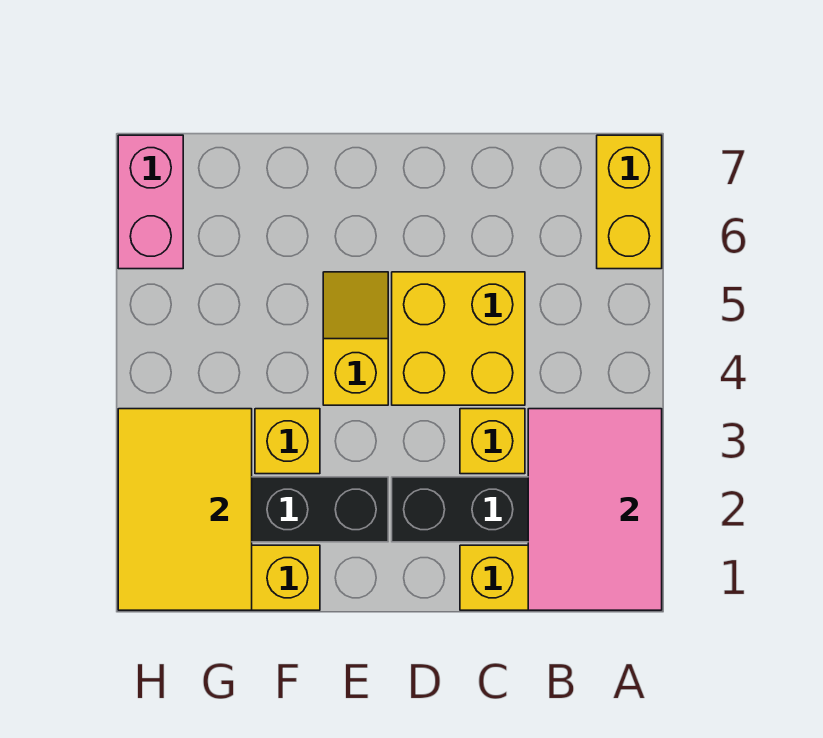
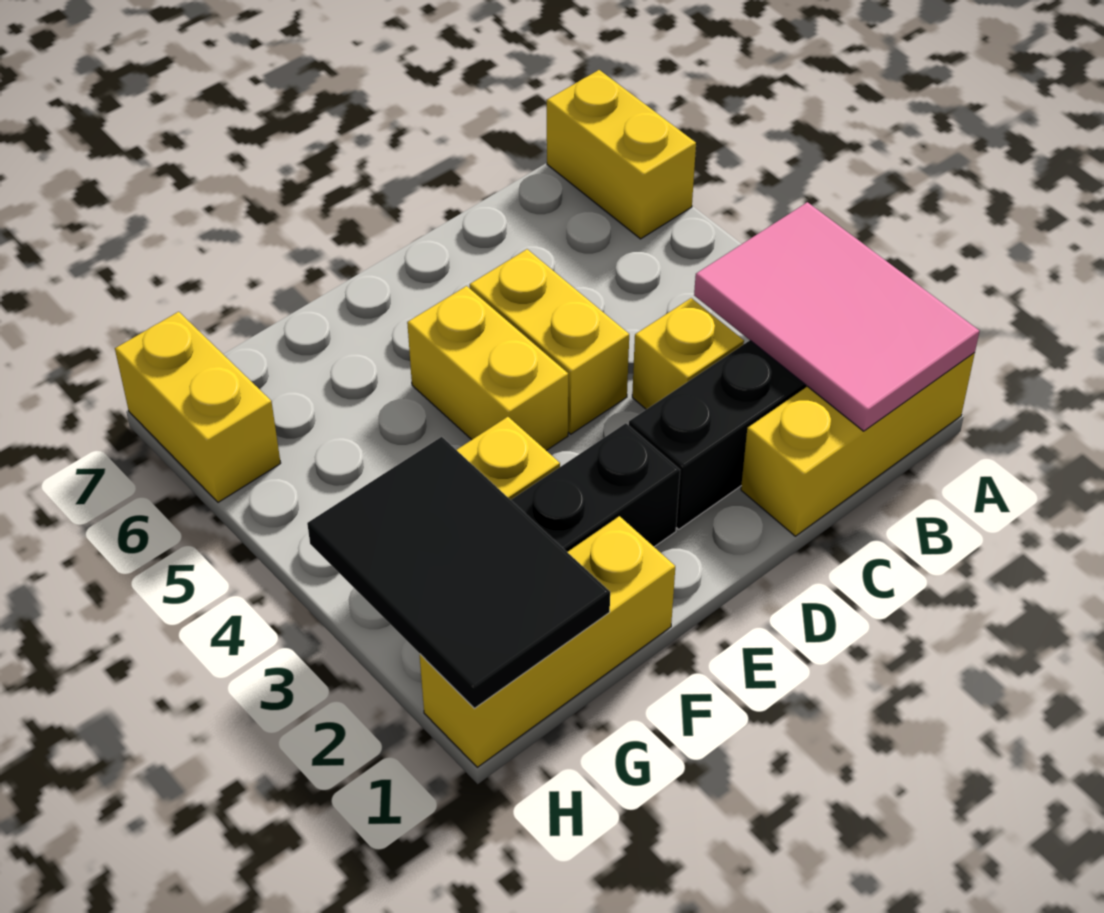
yellow brick C4:D5 level 1 -> yellow brick D4:D5 level 1
yellow slope E4:E5 level 1 top 4 -> yellow brick E4:E5 level 1
yellow tile G1:H3 level 2 -> black tile G1:H3 level 2
pink brick H6:H7 level 1 -> yellow brick H6:H7 level 1

